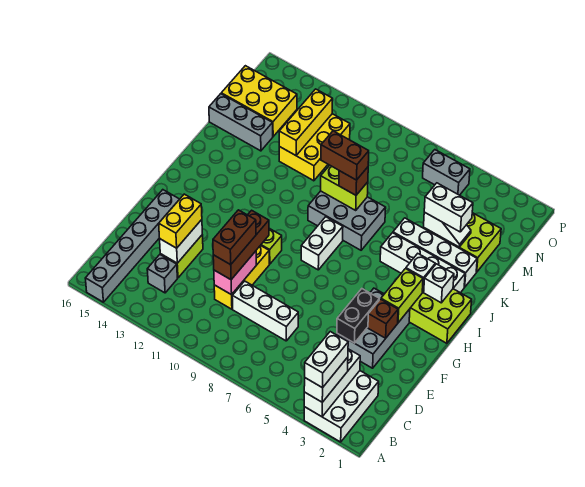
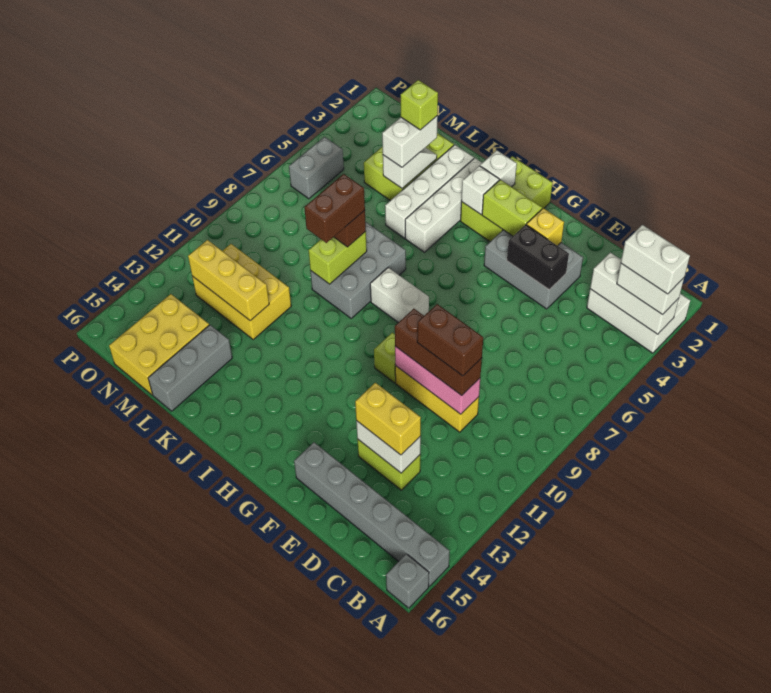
grey brick C13 level 1 -> grey brick A16 level 1
white brick D7:D9 level 1 -> none
pink brick D10:E10 level 2 -> pink brick D10:F10 level 2
brown brick F3 level 2 -> yellow brick F3 level 2
none -> lime brick L3 level 4

